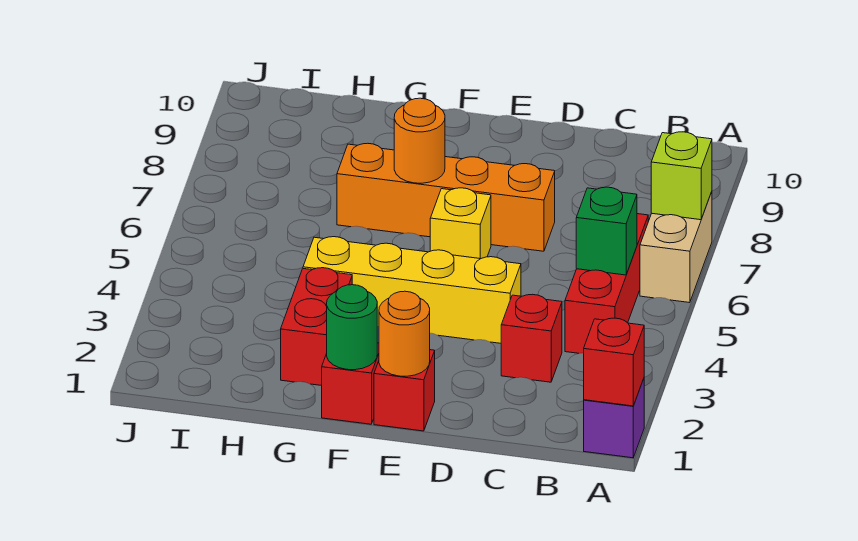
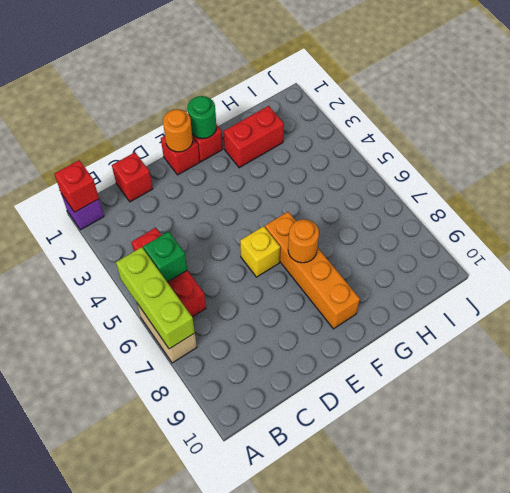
lime brick A7 level 2 -> lime brick A5:A7 level 2
red brick C3 level 1 -> red brick C1 level 1
yellow brick D4:G4 level 1 -> none
orange brick D7:G7 level 1 -> orange brick F6:F9 level 1
red brick G2:G3 level 1 -> red brick G2:H2 level 1

